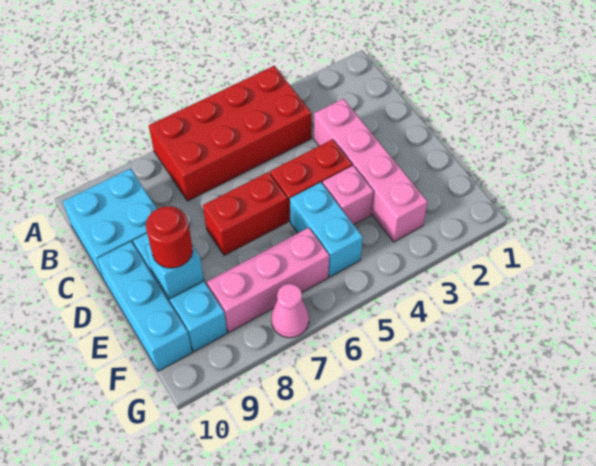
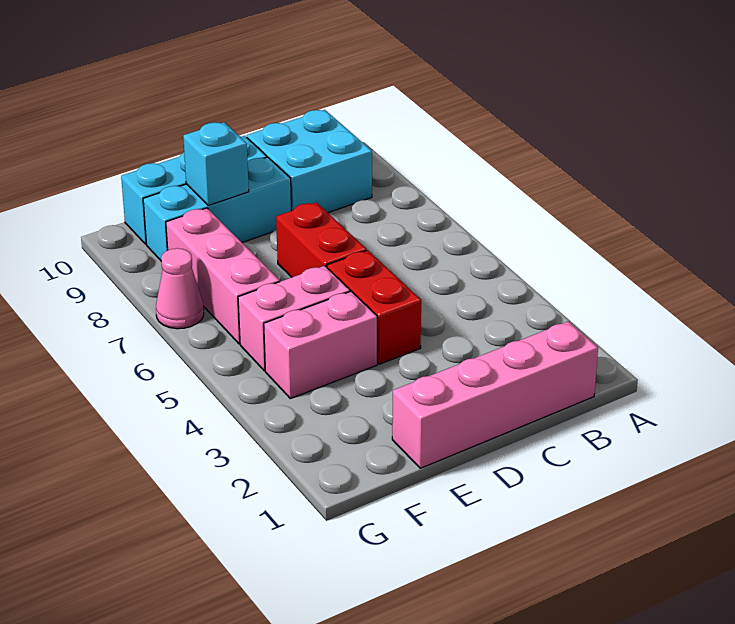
red brick A4:B7 level 1 -> none
pink brick C3:F3 level 1 -> pink brick B1:E1 level 1
pink brick E4 level 1 -> pink brick E4:F4 level 1
cyan brick E5:F5 level 1 -> pink brick E5:F5 level 1
red round brick E9 level 3 -> none

